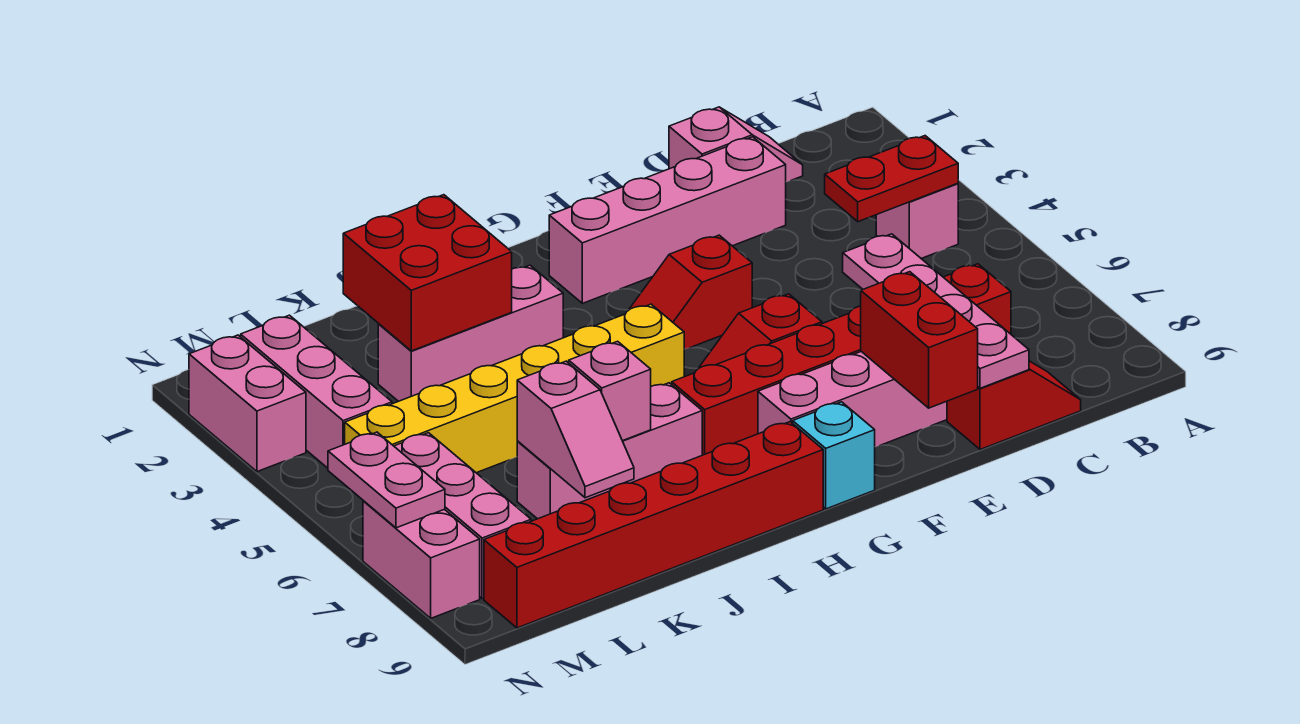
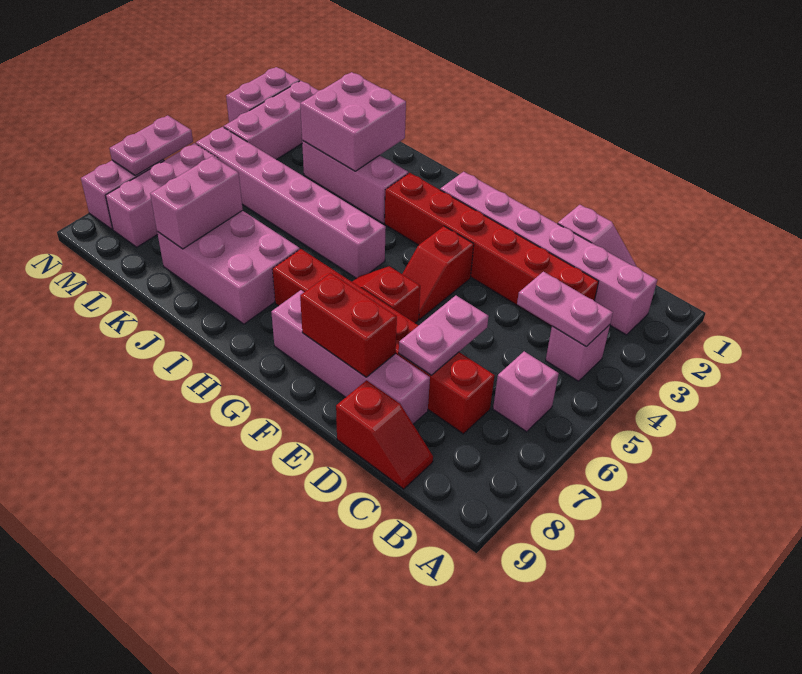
red plate B4:C4 level 2 -> pink plate B4:C4 level 2
pink brick D2:G2 level 1 -> pink brick B2:G2 level 1
pink plate D6:D9 level 2 -> pink plate D6:D7 level 2
red brick E8:E9 level 2 -> red brick E8:F8 level 2
red slope F4:G4 level 1 top F -> red slope F4:F5 level 1 top 4
cyan brick G9 level 1 -> none
yellow brick H5:M5 level 1 -> pink brick H5:M5 level 1
red brick H9:M9 level 1 -> red brick C3:H3 level 1
pink brick I7:K7 level 1 -> pink brick I7:K8 level 1
red brick J2:K3 level 2 -> pink brick J2:K3 level 2
pink brick J7 level 2 -> pink brick B6 level 1
pink slope K7:K8 level 2 top 7 -> pink brick K7:K8 level 2

